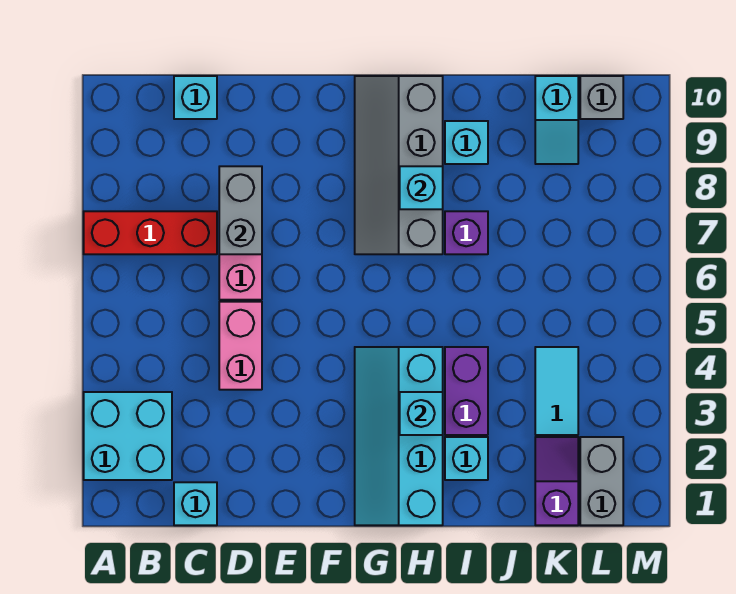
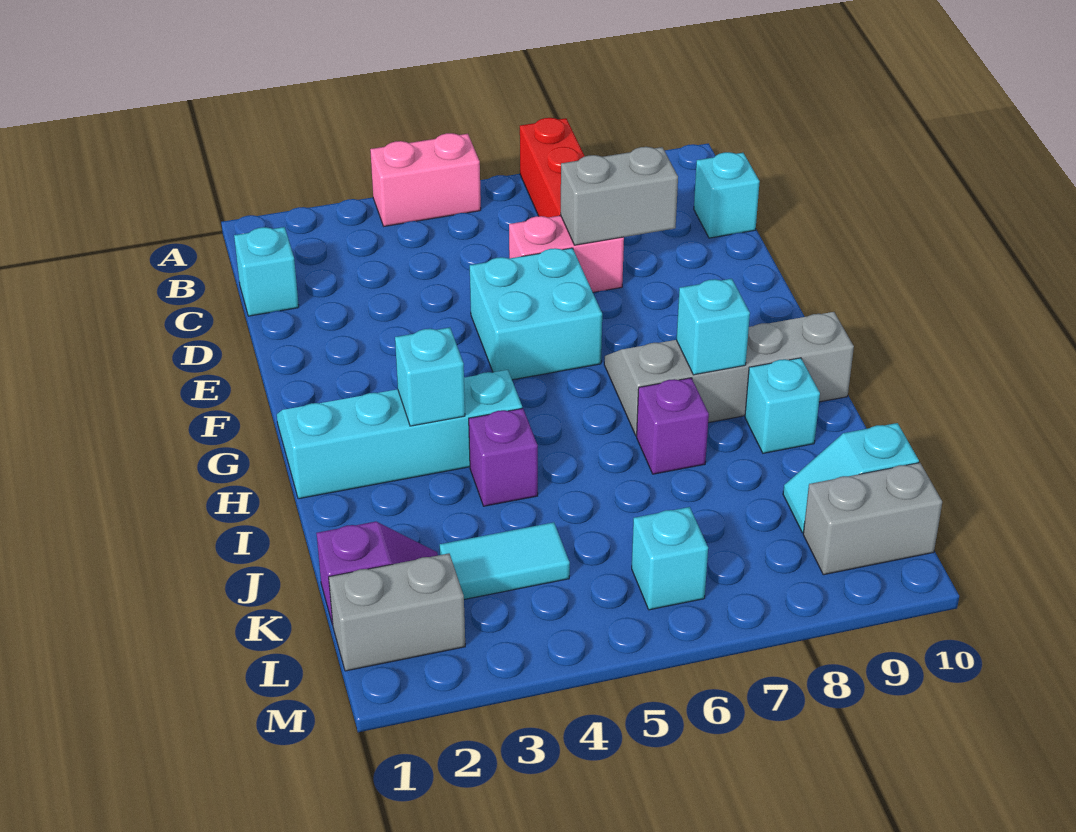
cyan brick A2:B3 level 1 -> cyan brick E5:F6 level 1
pink brick D4:D5 level 1 -> pink brick A4:A5 level 1
cyan brick I2 level 1 -> cyan brick L6 level 1
purple brick I3:I4 level 1 -> purple brick I4 level 1
grey brick L10 level 1 -> grey brick L9:L10 level 1

